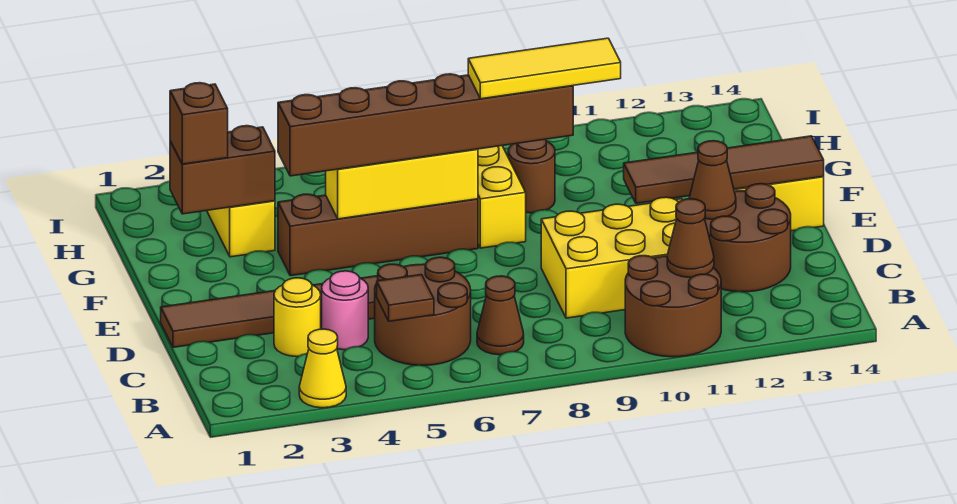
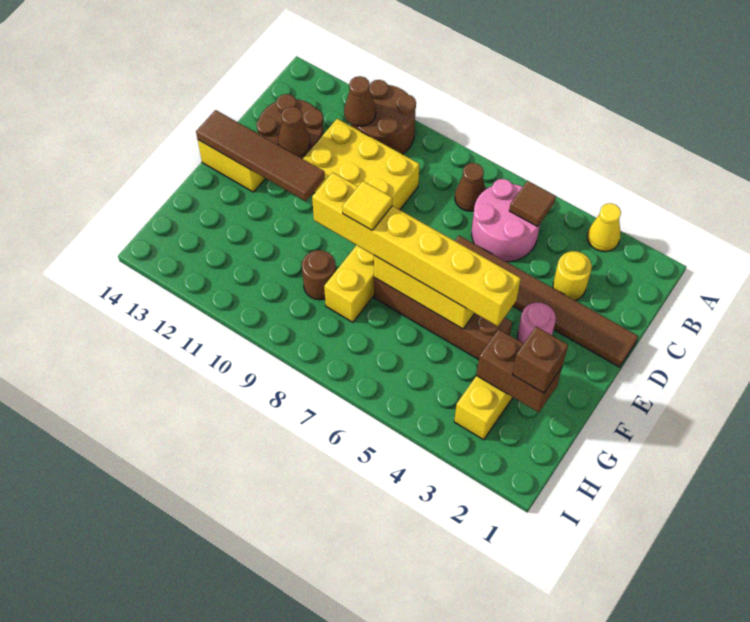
brown round brick B5:C6 level 1 -> pink round brick B5:C6 level 1
pink round brick C4 level 1 -> pink round brick E3 level 1
brown brick F4:F9 level 3 -> yellow brick F4:F9 level 3
yellow tile F8:F10 level 4 -> yellow tile F8 level 4

